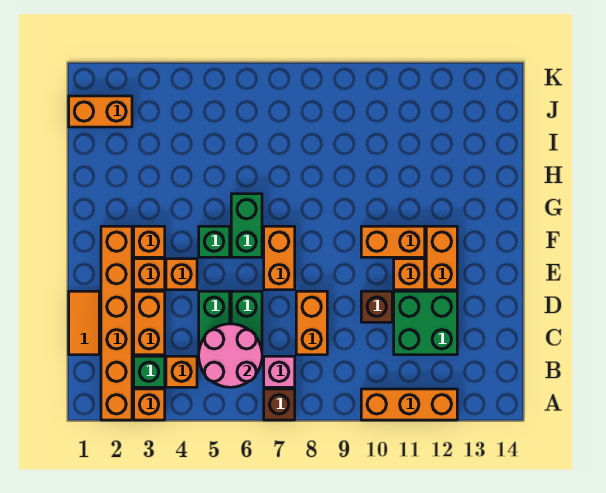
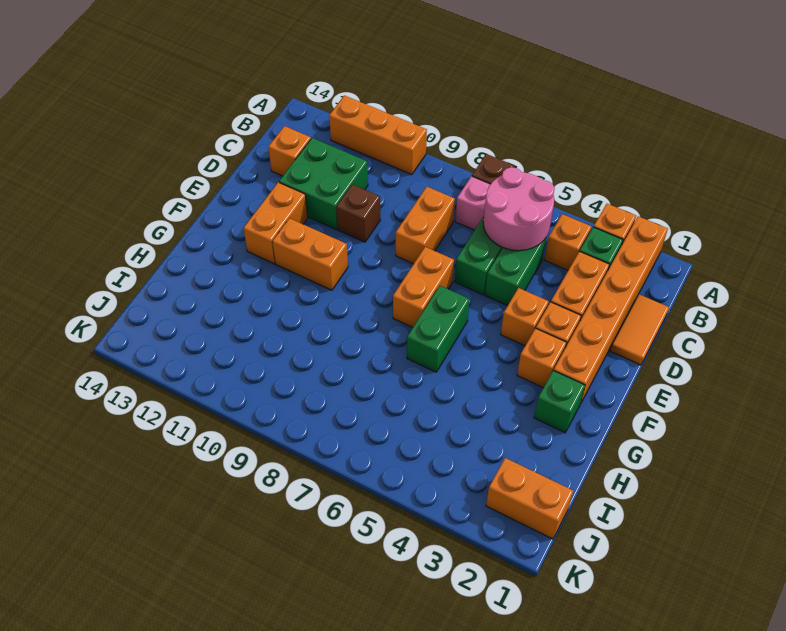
orange brick E11 level 1 -> orange brick C13 level 1
green brick F5 level 1 -> green brick G2 level 1

